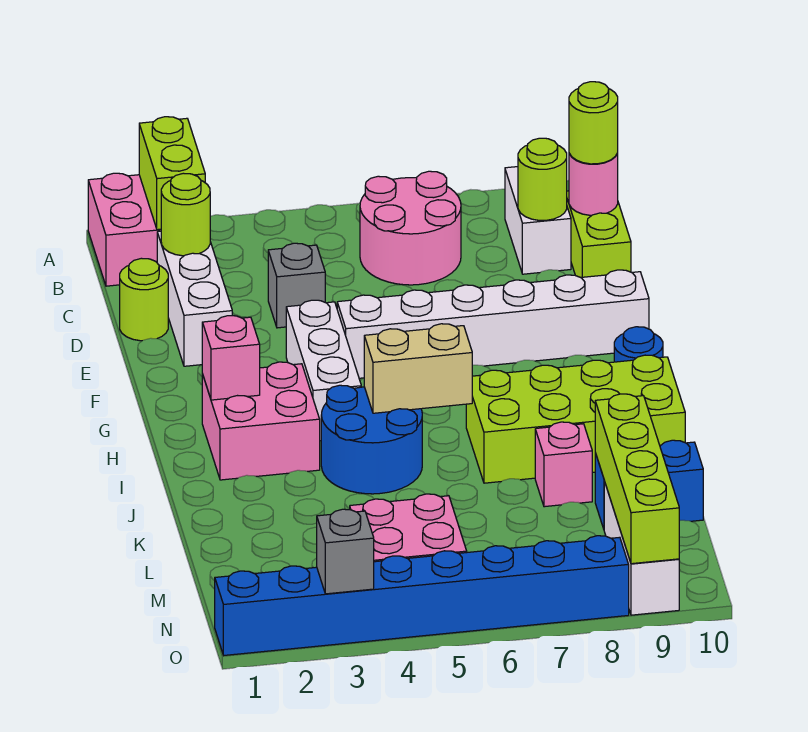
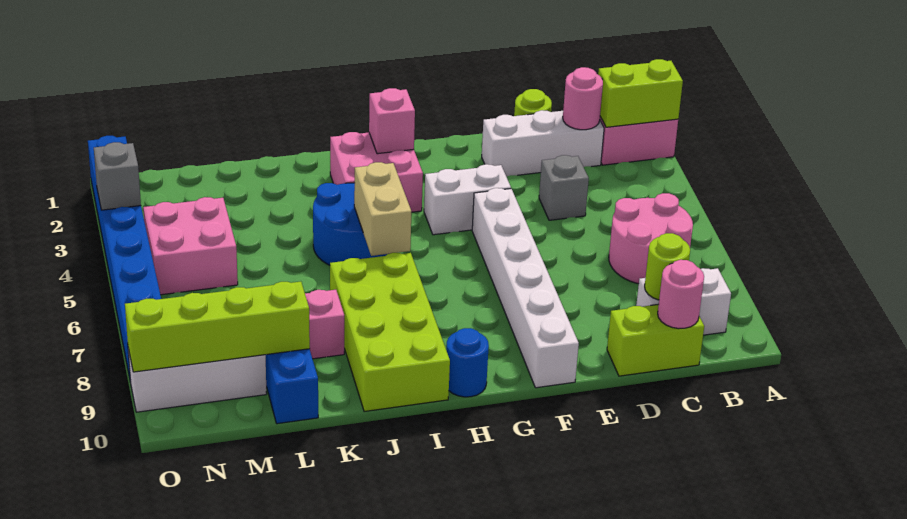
lime round brick C2 level 2 -> pink round brick C2 level 2
lime round brick C10 level 3 -> none
white brick F4:H4 level 1 -> white brick F4:G4 level 1

